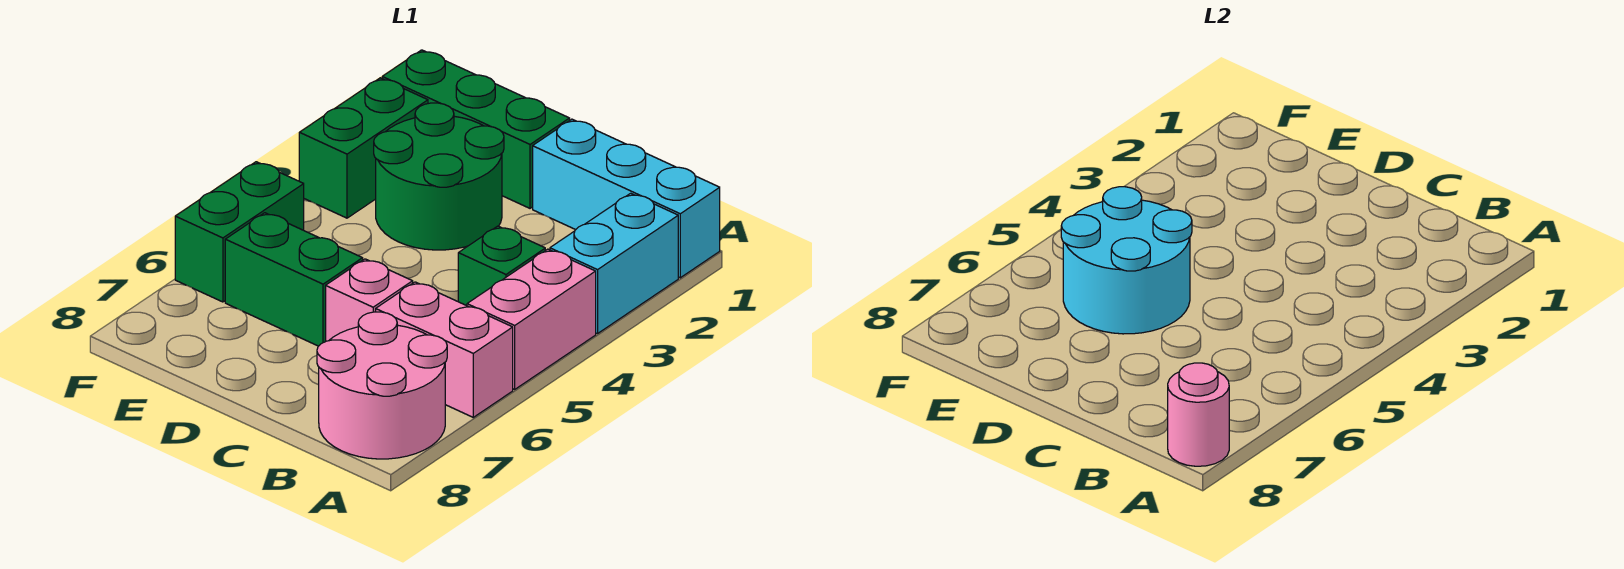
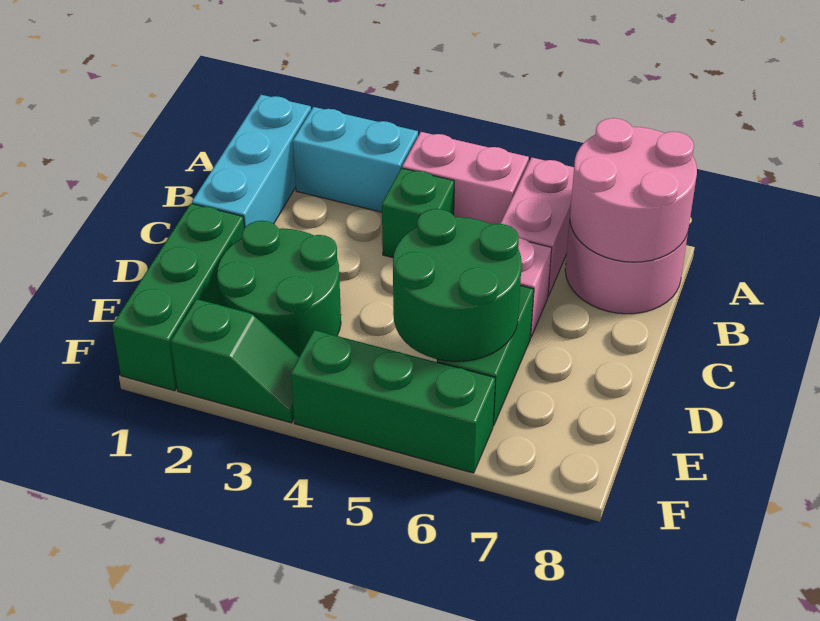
pink round brick A8 level 2 -> pink round brick A7:B8 level 2
cyan round brick D5:E6 level 2 -> green round brick D5:E6 level 2
green brick F2:F3 level 1 -> green slope F2:F3 level 1 top 2
green brick F5:F6 level 1 -> green brick F4:F6 level 1

